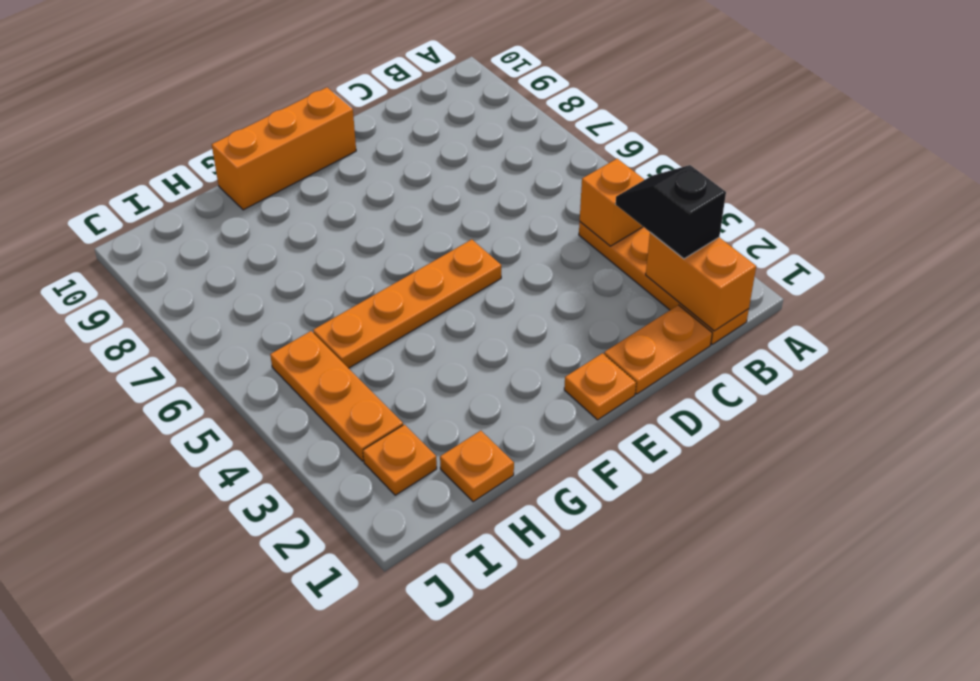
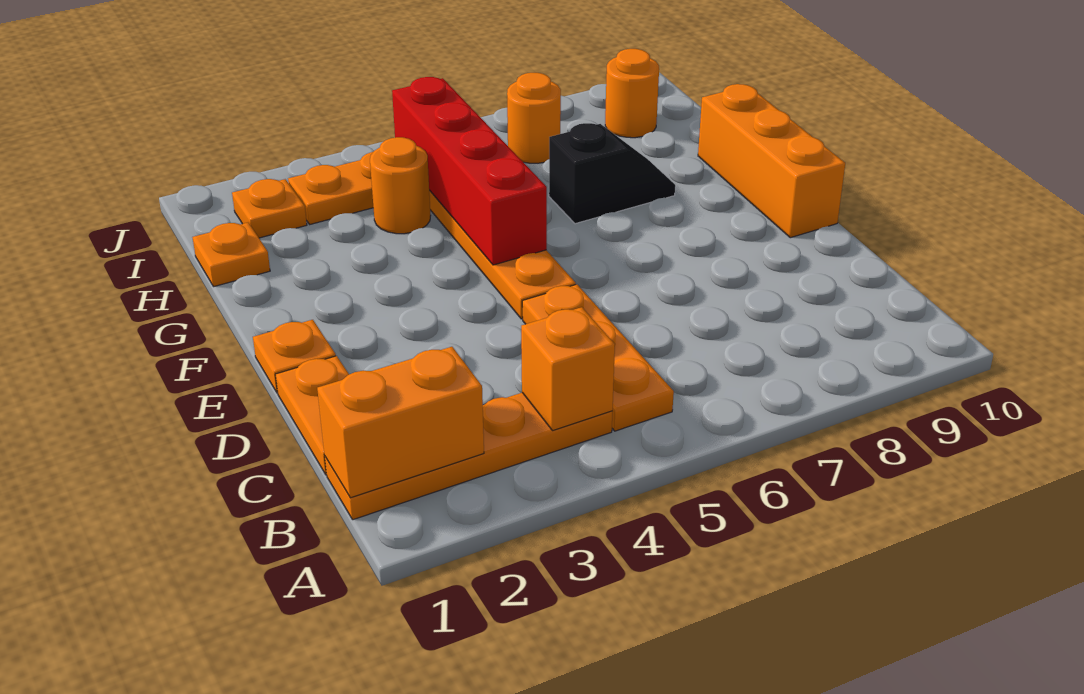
black slope B2:B3 level 3 top 2 -> black slope G7:G8 level 1 top 7
none -> orange plate B5:D5 level 1
none -> red brick F5:I5 level 2
none -> orange round brick H4 level 1
none -> orange round brick I7 level 1
none -> orange round brick I9 level 1

